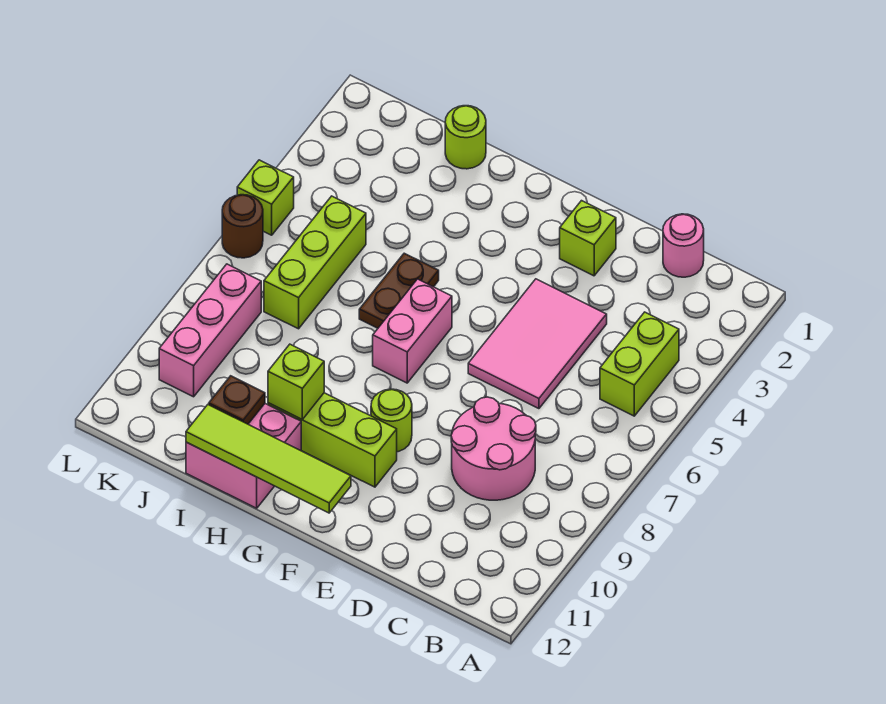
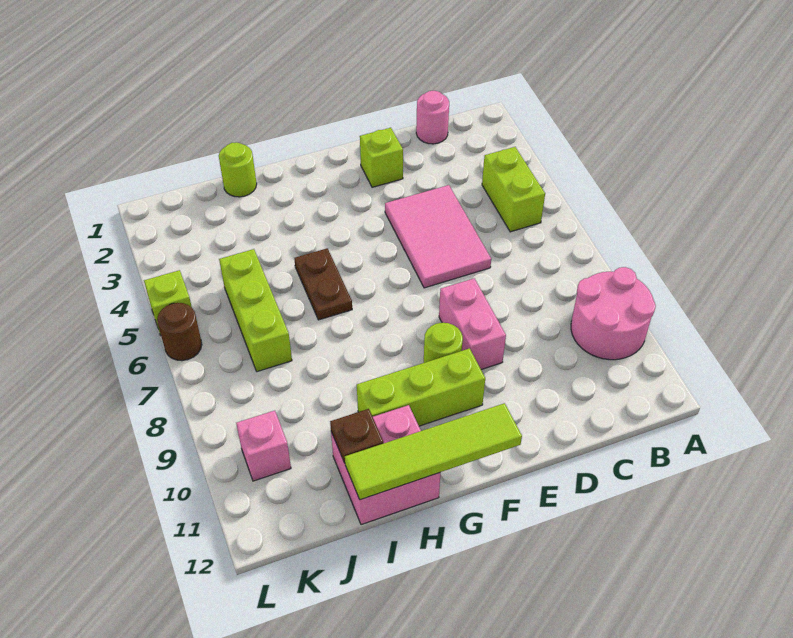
pink round brick C8:D9 level 1 -> pink round brick A9:B10 level 1
pink brick G6:G7 level 1 -> pink brick E8:E9 level 1
lime brick H10 level 2 -> none
pink brick K8:K10 level 1 -> pink brick K10 level 1

